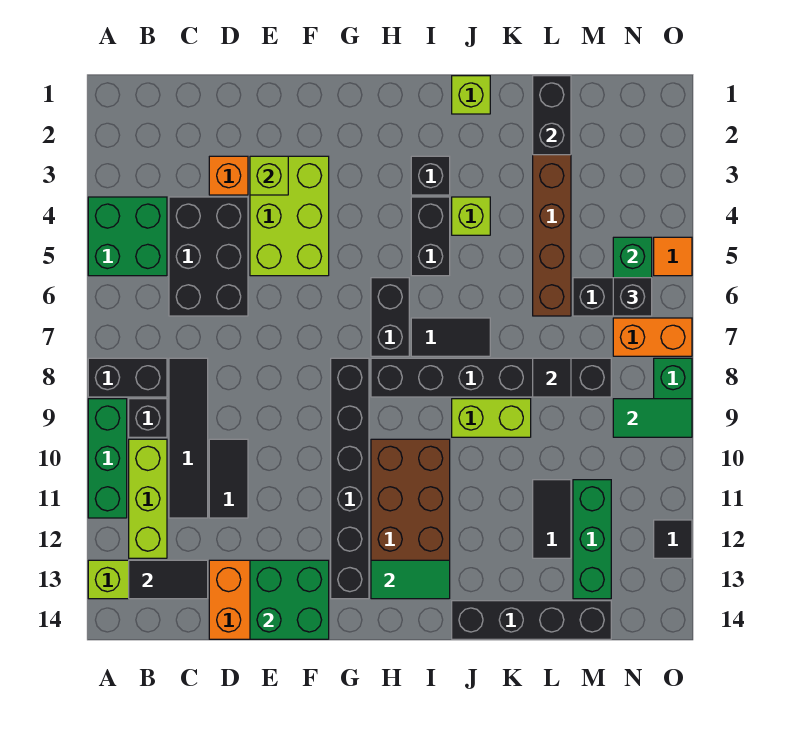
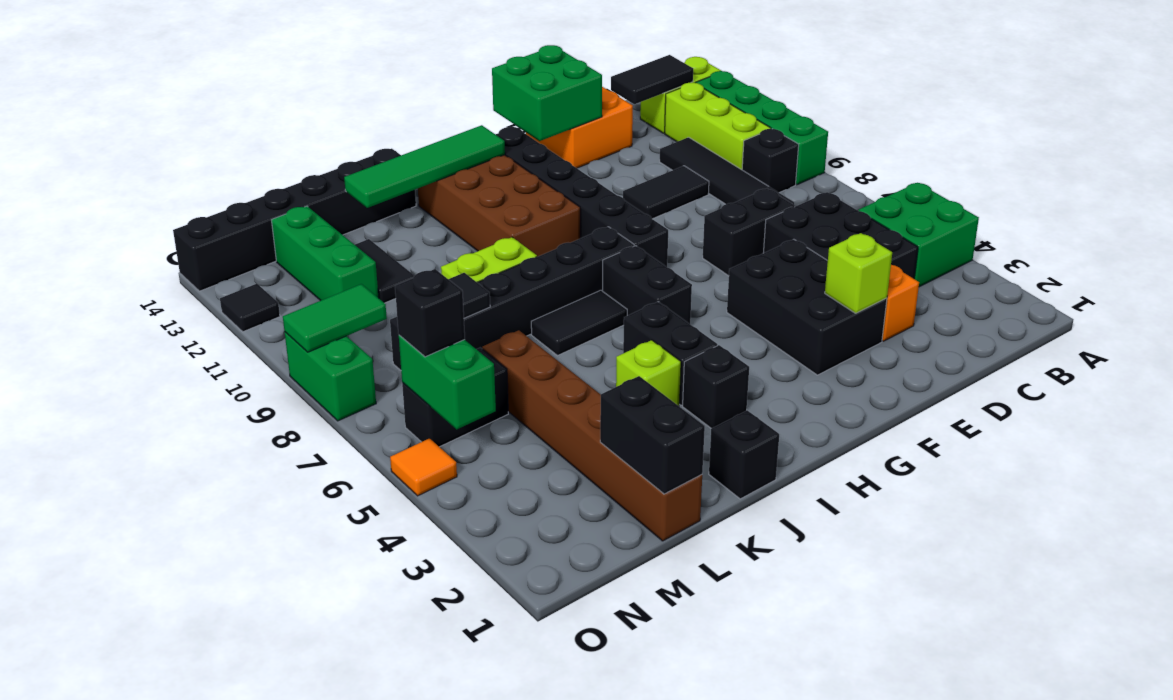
black brick A8:B8 level 1 -> black brick D7:E7 level 1
green brick A9:A11 level 1 -> green brick A9:A12 level 1
black tile D10:D11 level 1 -> black tile D10:E10 level 1
lime brick E3:F5 level 1 -> black brick E3:F5 level 1
green tile H13:I13 level 2 -> green tile H13:K13 level 2
lime brick J1 level 1 -> black brick J1 level 1
black brick J14:M14 level 1 -> black brick J14:O14 level 1
orange brick N7:O7 level 1 -> none

